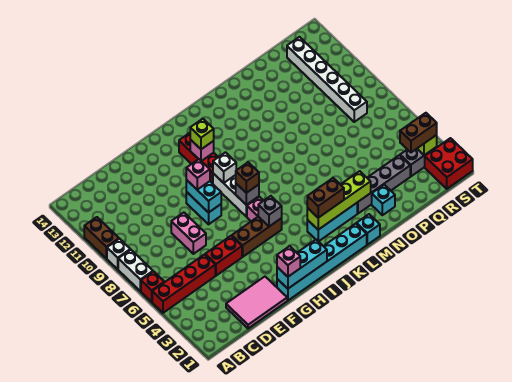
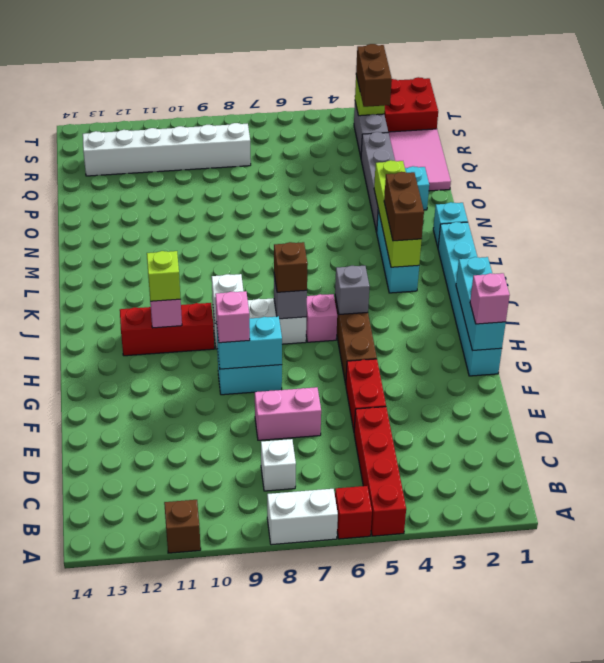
white brick A9 level 1 -> white brick C8 level 1
brown brick A10:A11 level 1 -> brown brick A11 level 1
pink tile D1:F2 level 1 -> pink tile P1:R2 level 1

